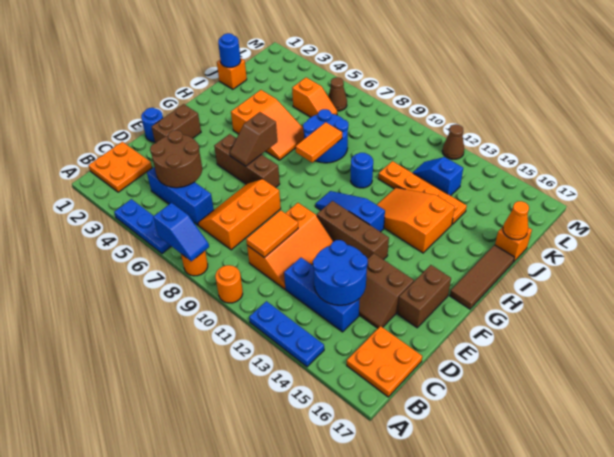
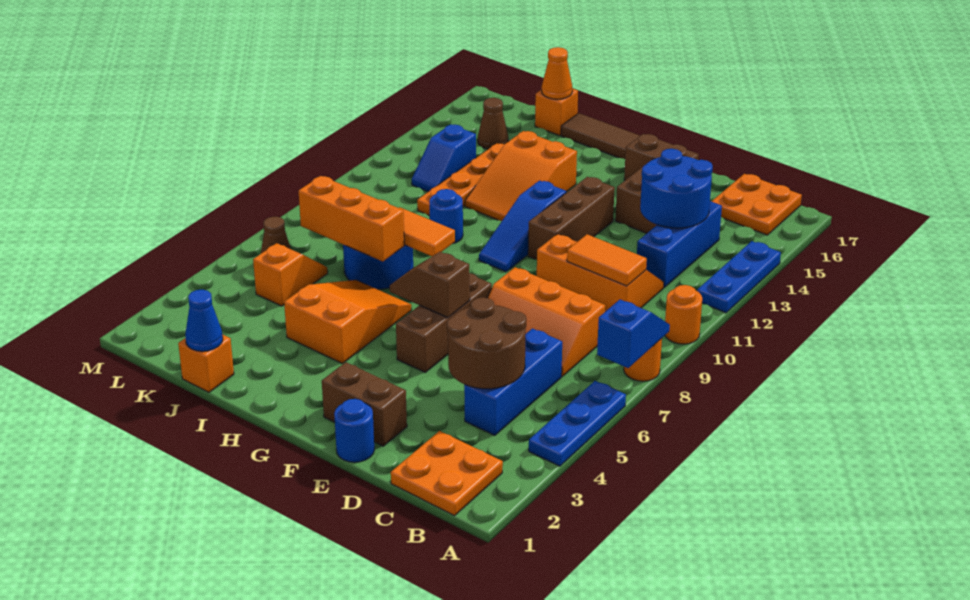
brown slope F6:G6 level 2 top G -> brown slope F6:G6 level 2 top F
none -> orange brick I7:K7 level 2
blue round brick J1 level 2 -> blue cone J1 level 2
brown cone M12 level 1 -> brown cone K15 level 1

